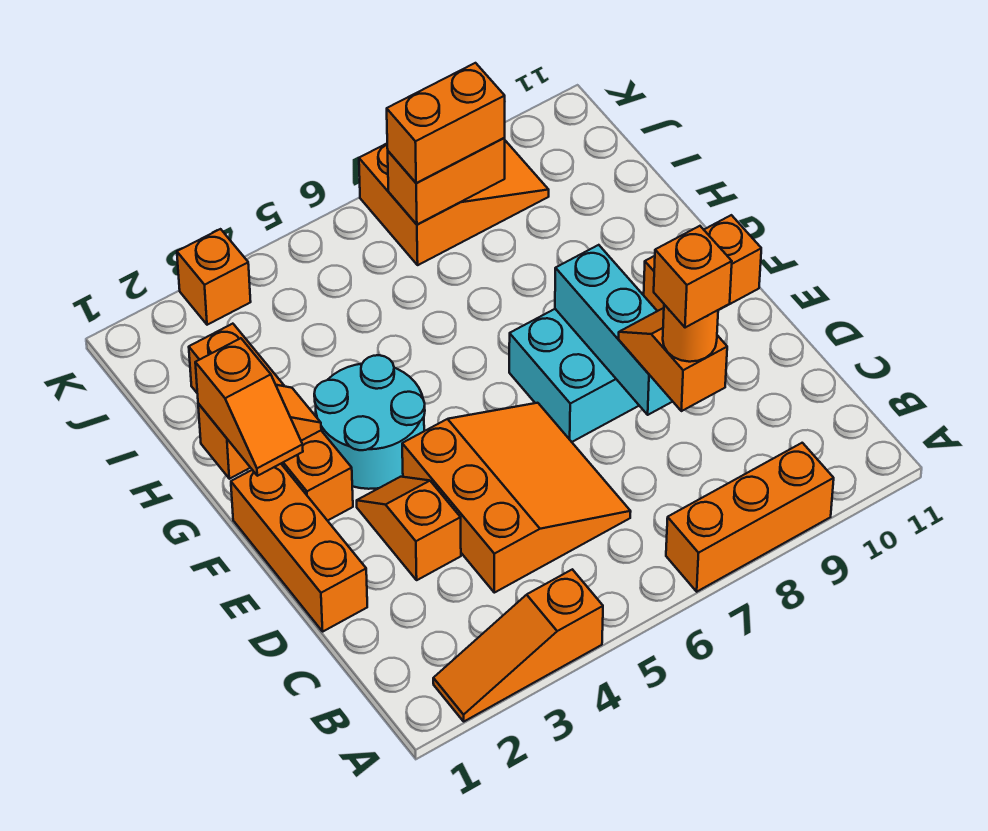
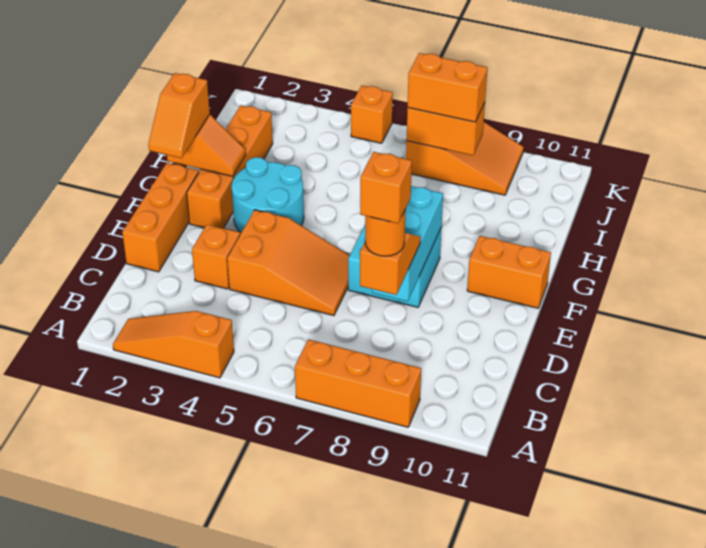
orange slope C4:E6 level 1 top 4 -> orange slope D4:E6 level 1 top 4
orange brick K3 level 1 -> orange brick K5 level 1

